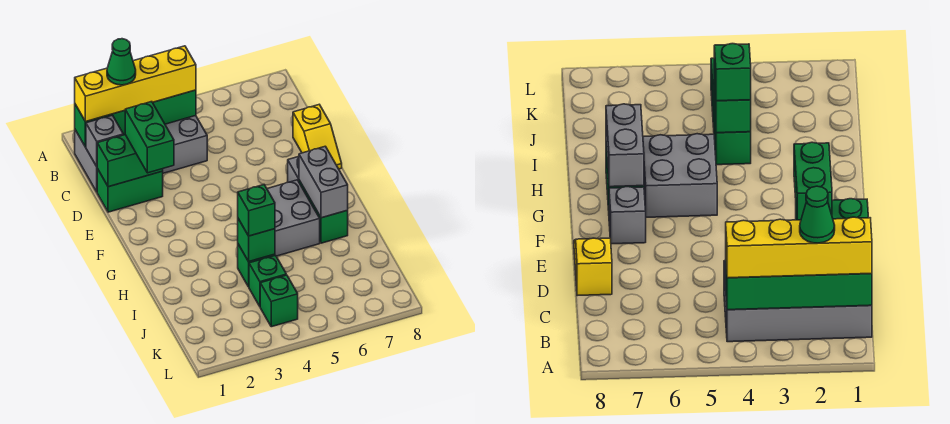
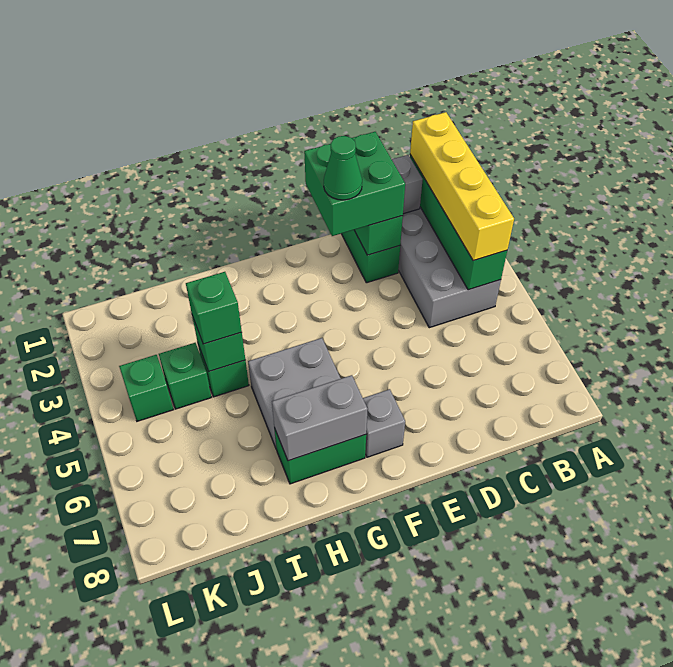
green cone B2 level 4 -> green cone E2 level 4
green brick D2:E2 level 3 -> green brick D1:E2 level 3
yellow slope D8:E8 level 1 top D -> none

